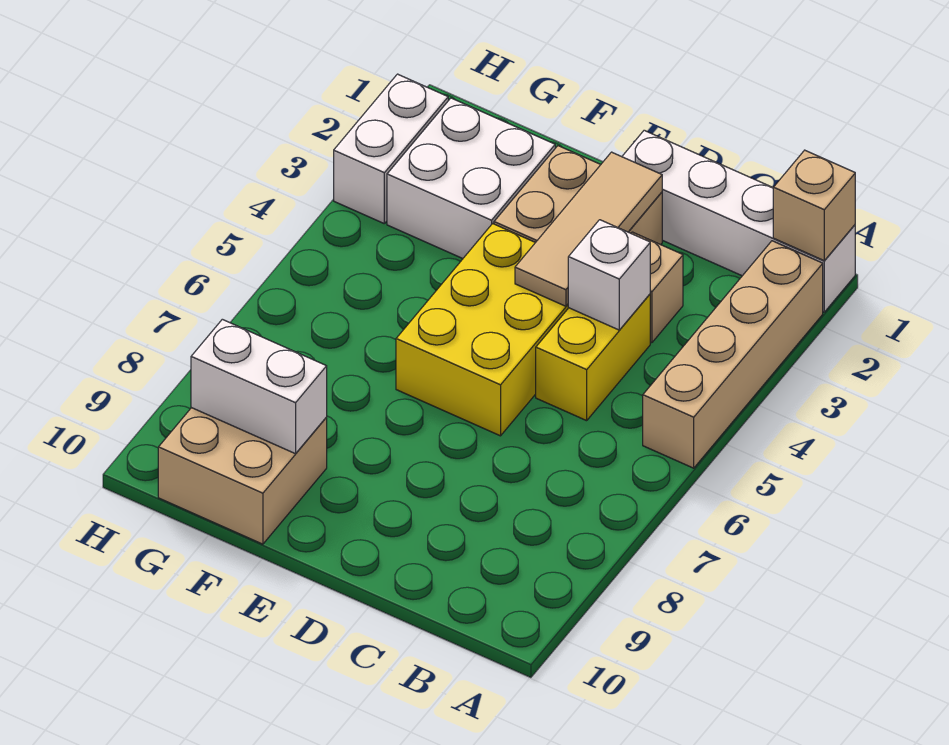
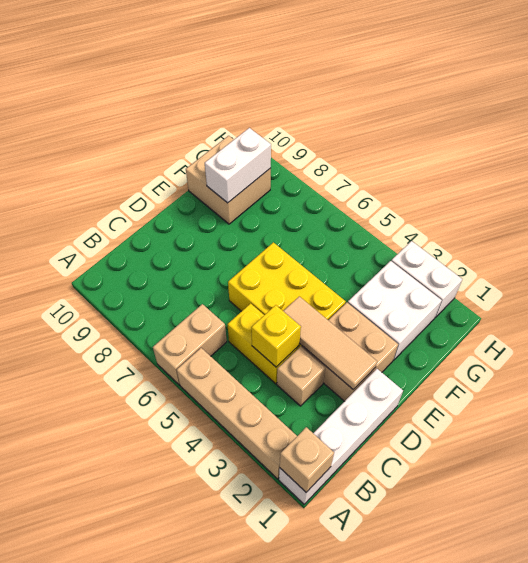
none -> tan brick A6:B6 level 1
white brick C4 level 2 -> yellow brick C4 level 2

